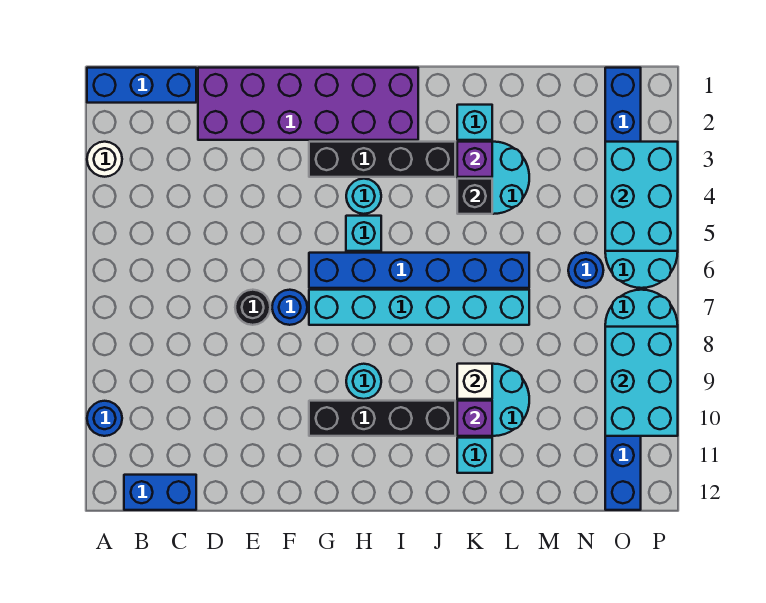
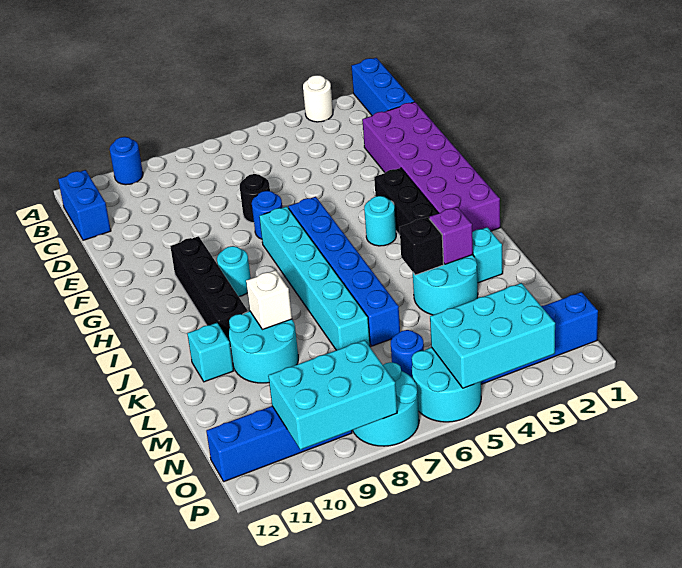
cyan brick H5 level 1 -> none
purple brick K10 level 2 -> none

